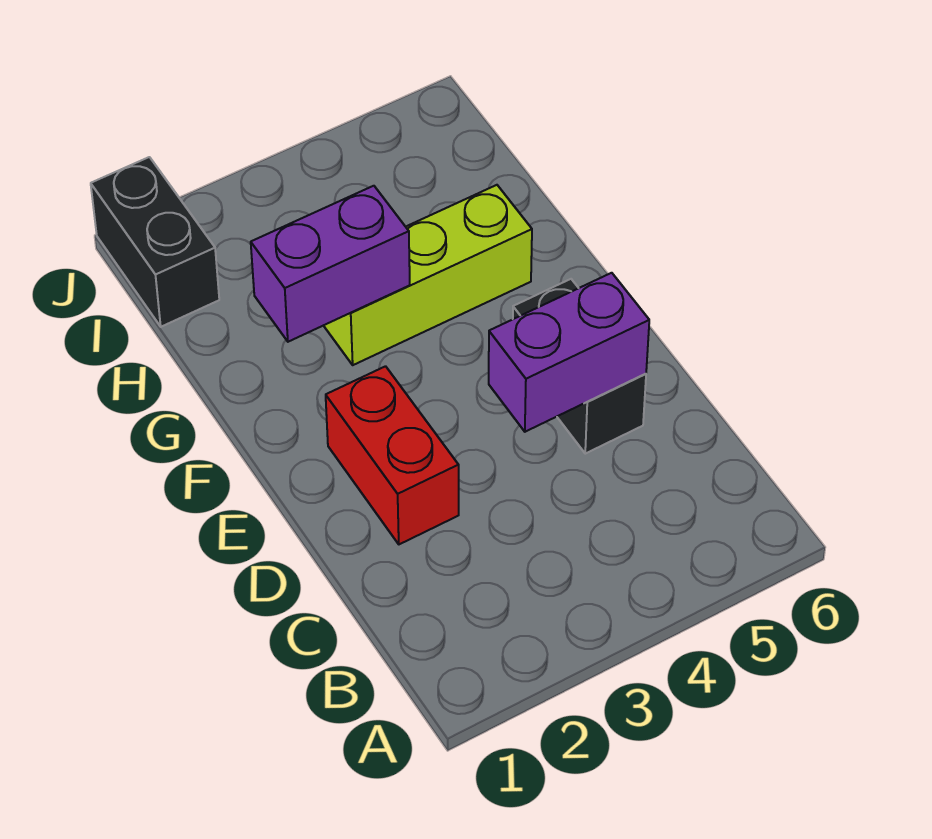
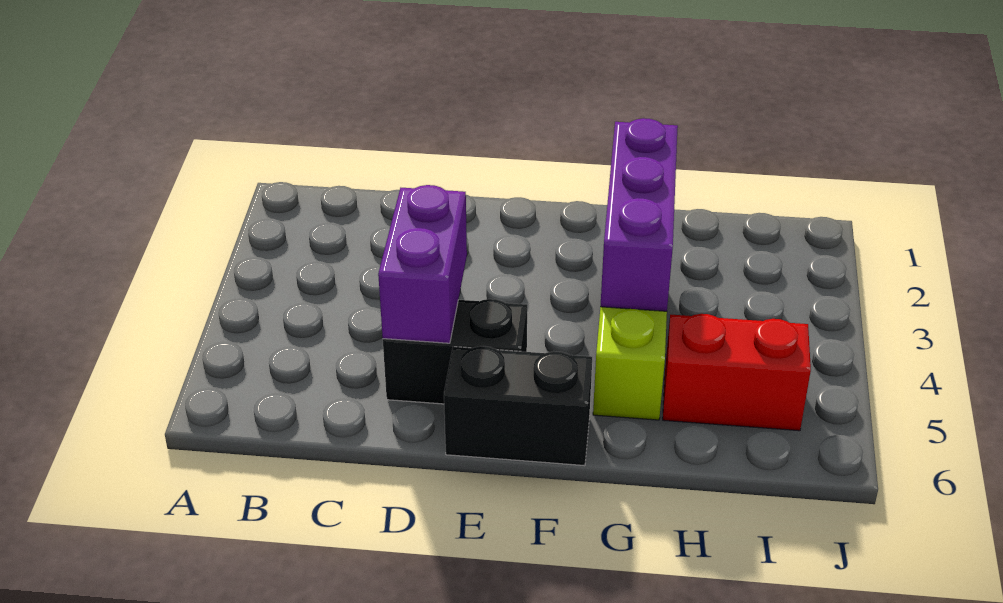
red brick D2:E2 level 1 -> red brick H5:I5 level 1
purple brick G2:G3 level 2 -> purple brick G2:G4 level 2
black brick I1:J1 level 1 -> black brick E6:F6 level 1

